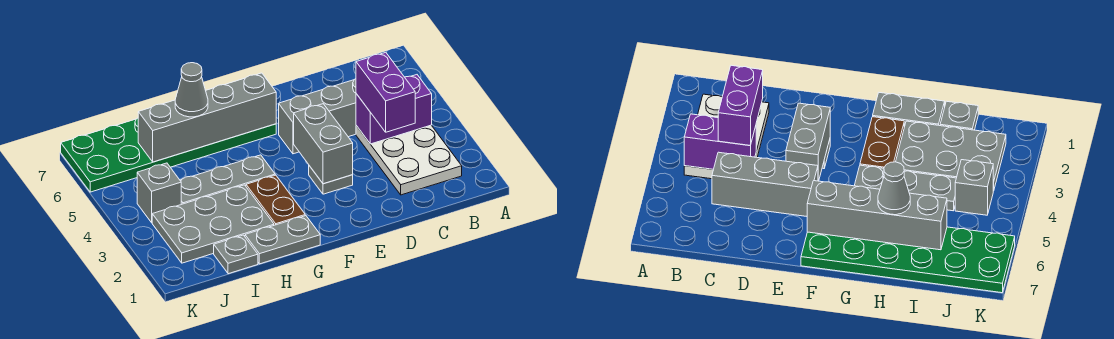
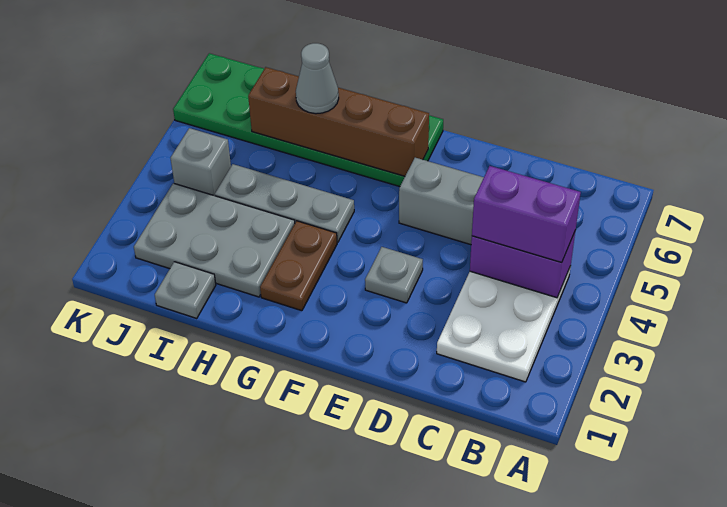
purple brick C3:C4 level 3 -> purple brick B4:C4 level 3
grey brick E3:E4 level 2 -> none
grey brick F6:I6 level 2 -> brown brick F6:I6 level 2
grey plate G1:H1 level 1 -> none

